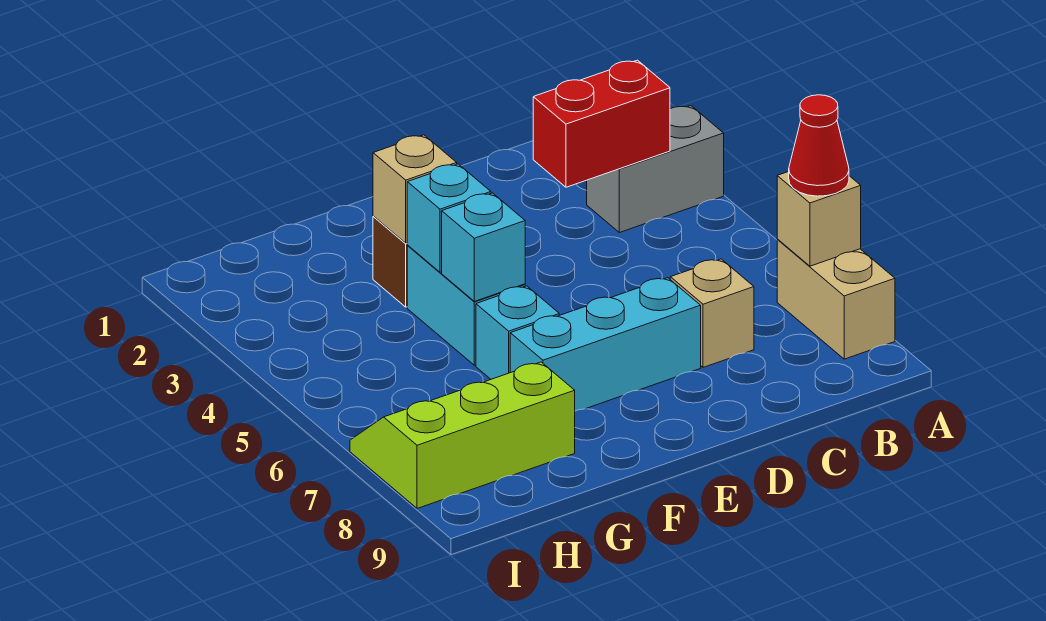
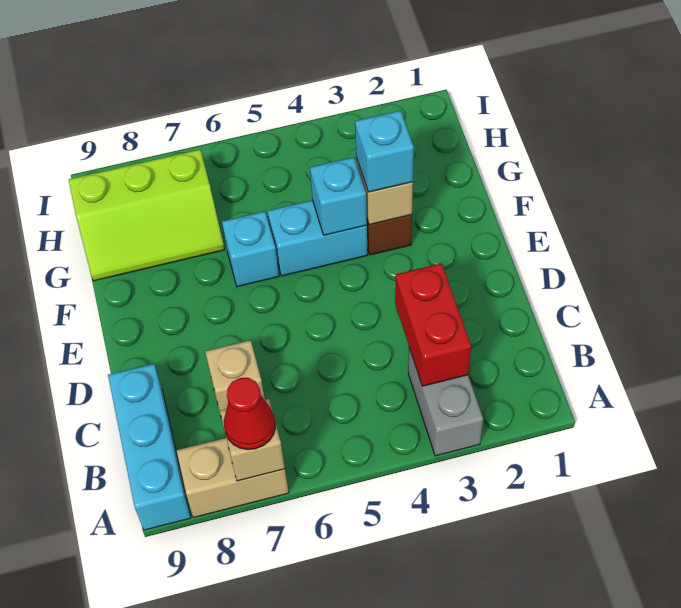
cyan brick D7:F7 level 1 -> cyan brick A9:C9 level 1
cyan brick F5 level 2 -> cyan brick F3 level 3
lime slope G7:I8 level 1 top 8 -> lime slope G7:H9 level 1 top H

